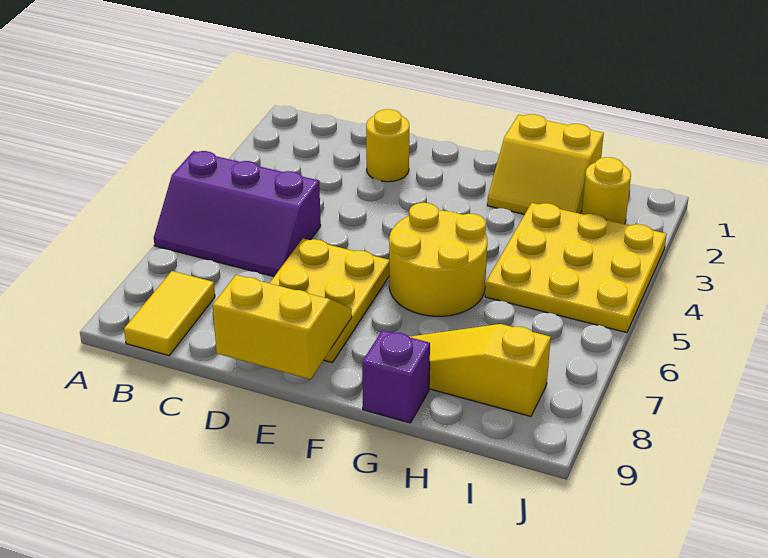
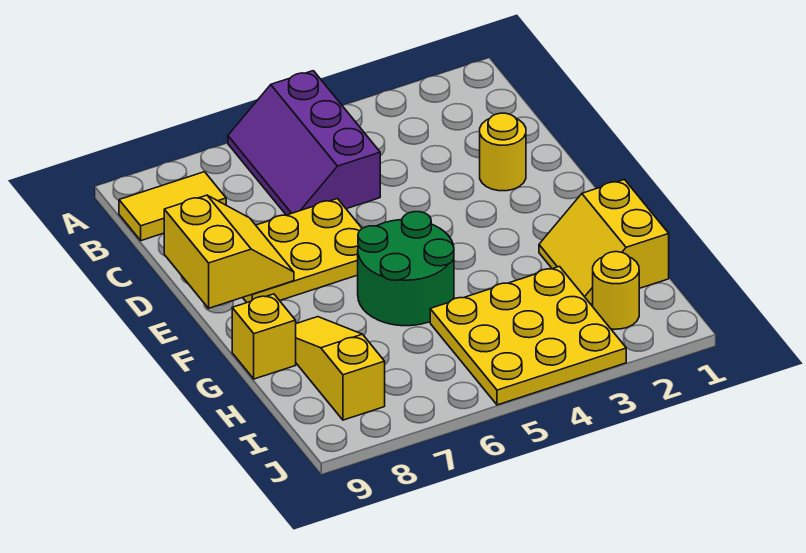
yellow round brick F5:G6 level 1 -> green round brick F5:G6 level 1
purple brick G9 level 1 -> yellow brick G9 level 1

